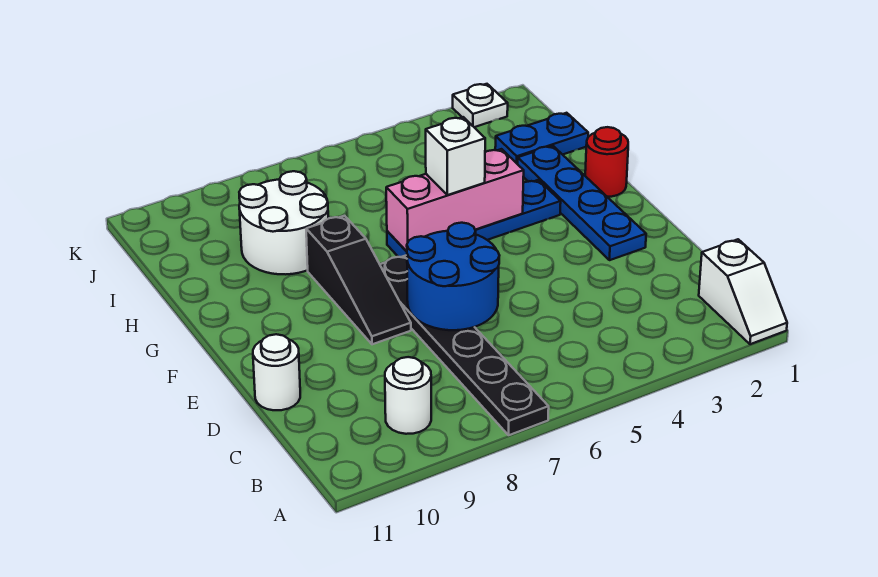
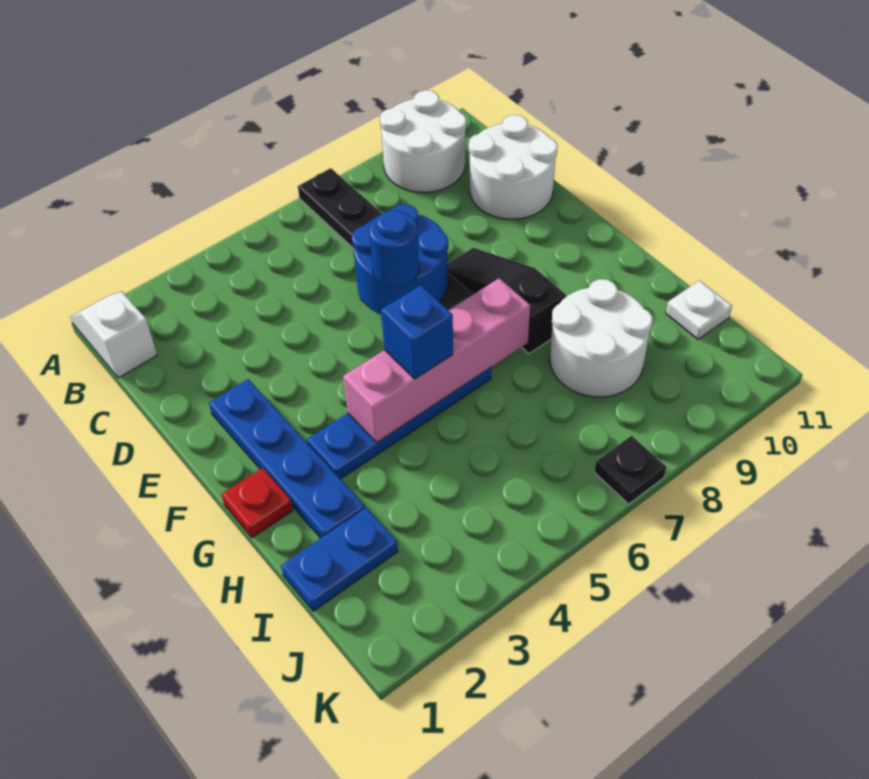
white round brick B9 level 1 -> white round brick A9:B10 level 1
white round brick D11 level 1 -> white round brick C10:D11 level 1
none -> blue round brick E6 level 3
red round brick G1 level 1 -> red plate G1 level 1
pink brick G4:G6 level 2 -> pink brick G4:G7 level 2
white brick G5 level 3 -> blue brick G5 level 3
white plate K2 level 1 -> white plate I11 level 1
none -> black plate K7 level 1

